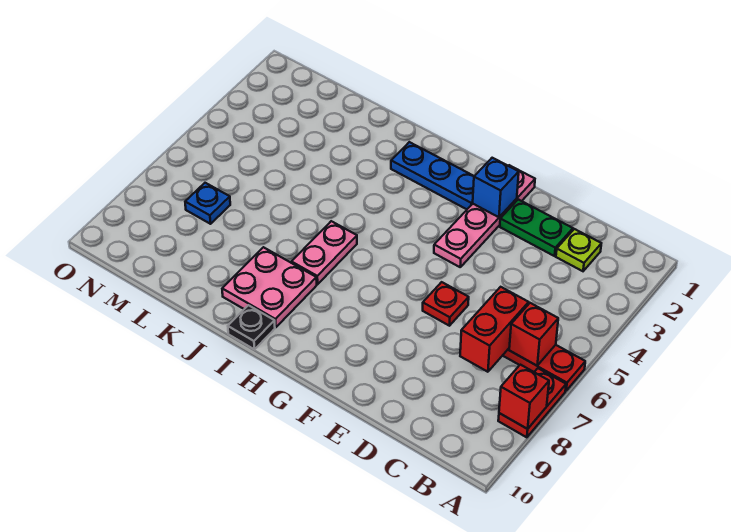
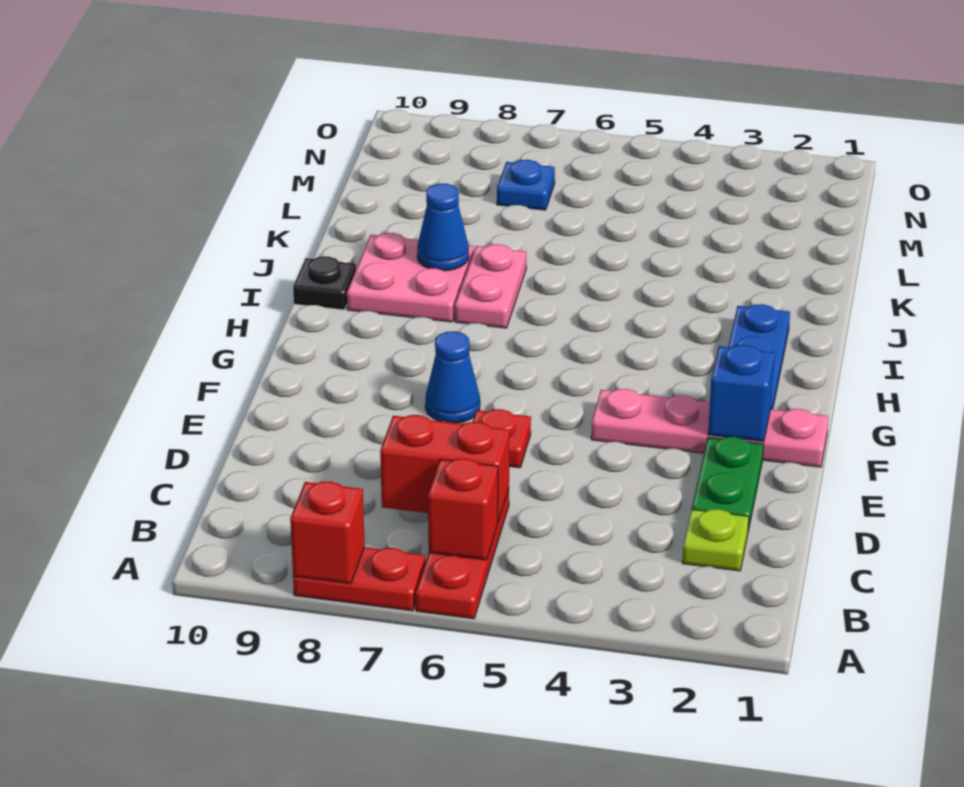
none -> blue cone F7 level 1
pink plate I6:I7 level 1 -> pink plate I7:J7 level 1
none -> blue cone J8 level 2

